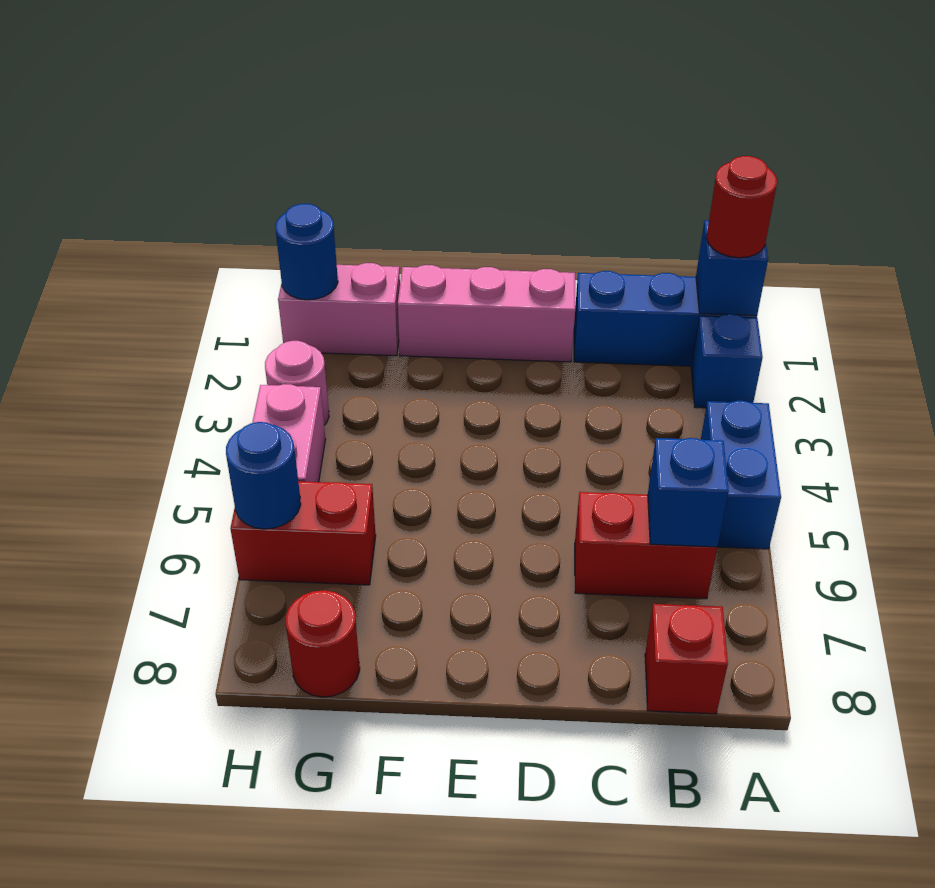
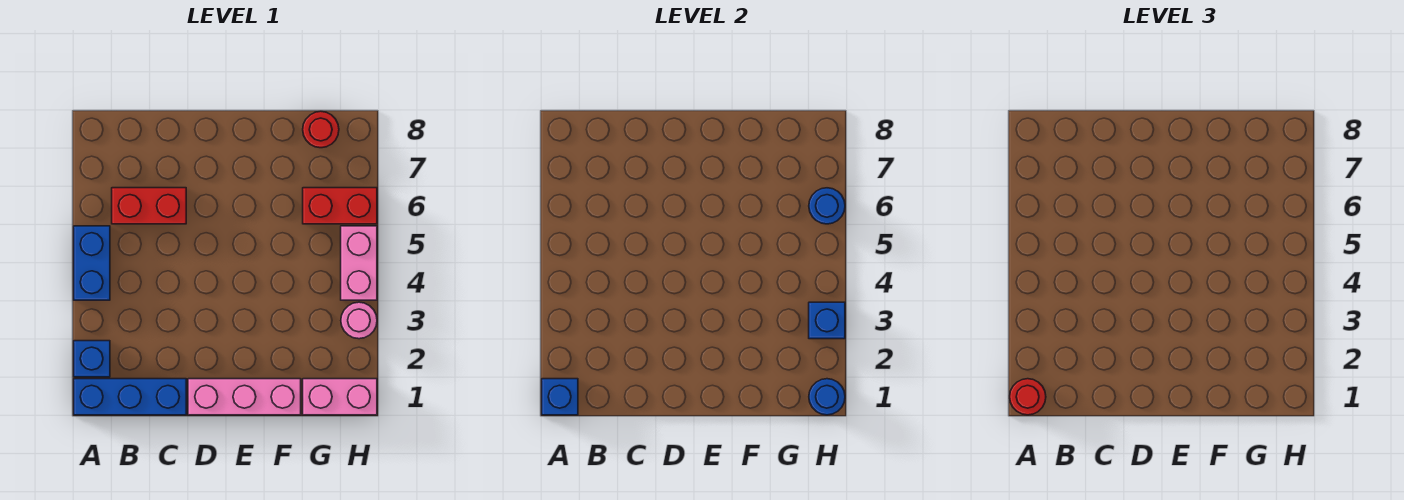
blue brick B6 level 2 -> blue brick H3 level 2
red brick B8 level 1 -> none

